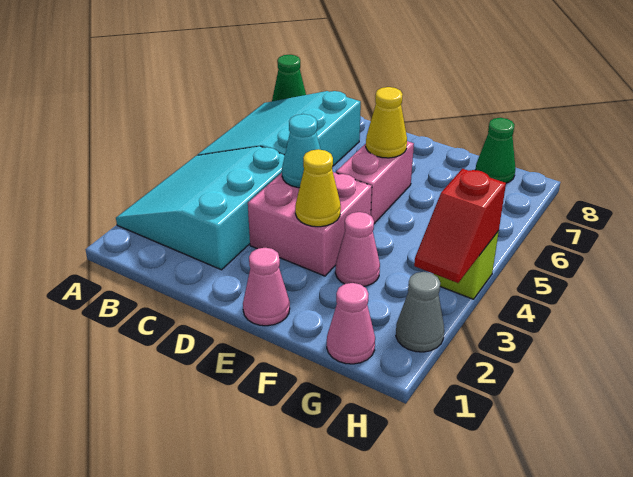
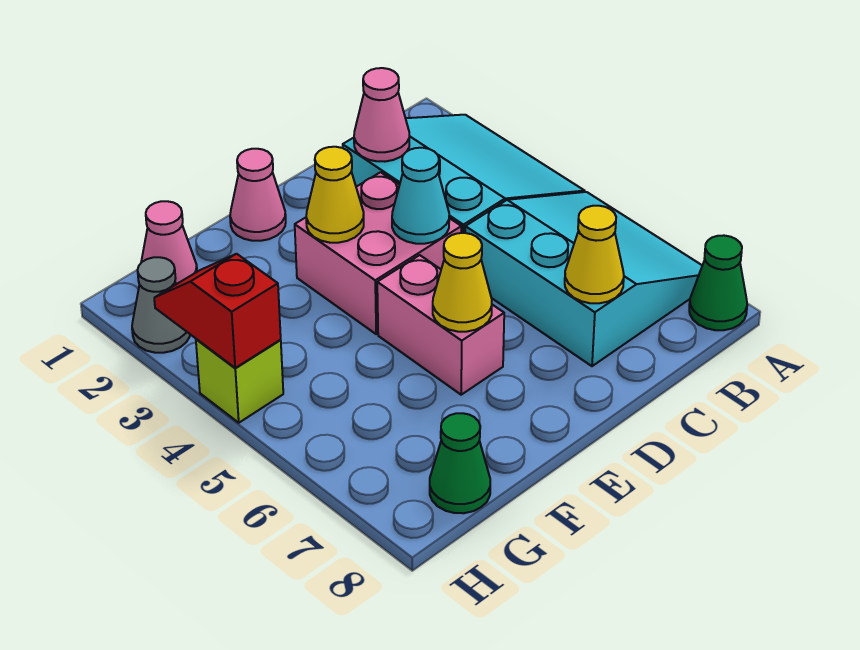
none -> yellow cone C7 level 2
pink cone F3 level 1 -> pink cone C2 level 2

